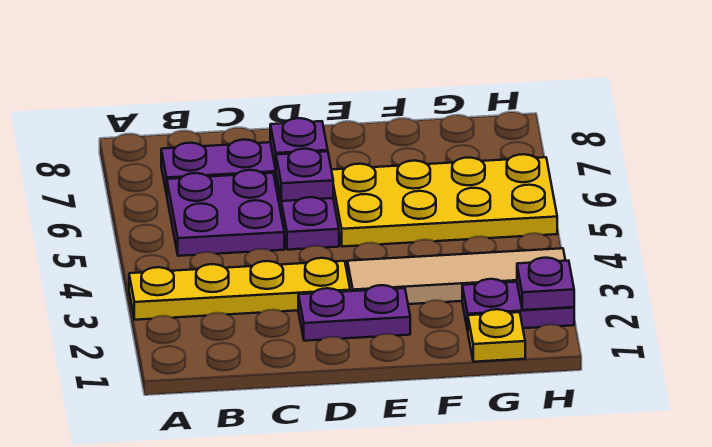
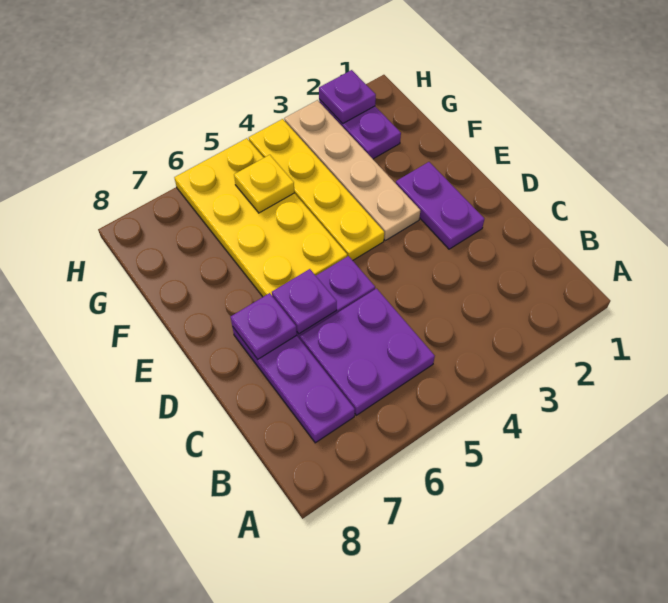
yellow plate A3:D3 level 1 -> yellow plate E4:H4 level 1
tan tile E3:H3 level 1 -> tan plate E3:H3 level 1
yellow plate G1 level 1 -> yellow plate G5 level 2

